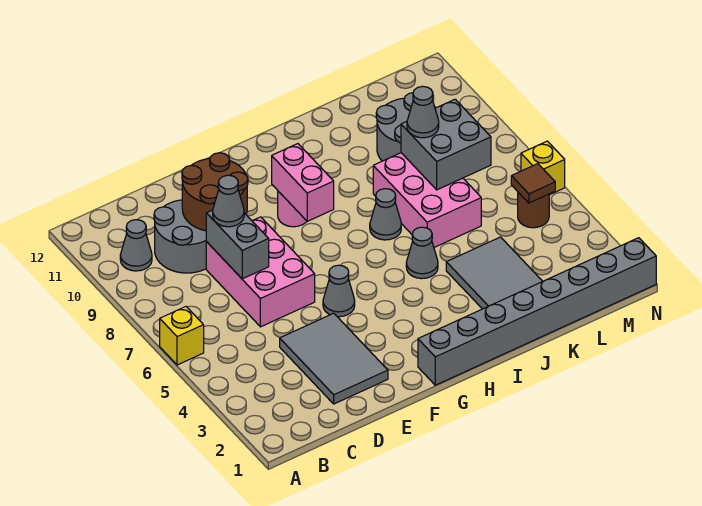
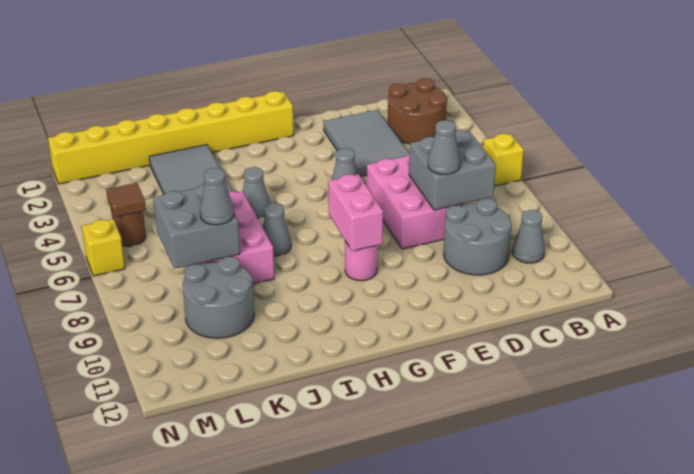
grey brick D7:D8 level 2 -> grey brick C7:D8 level 2
brown round brick D9:E10 level 2 -> brown round brick B2:C3 level 1
grey brick G1:N1 level 1 -> yellow brick G1:N1 level 1

